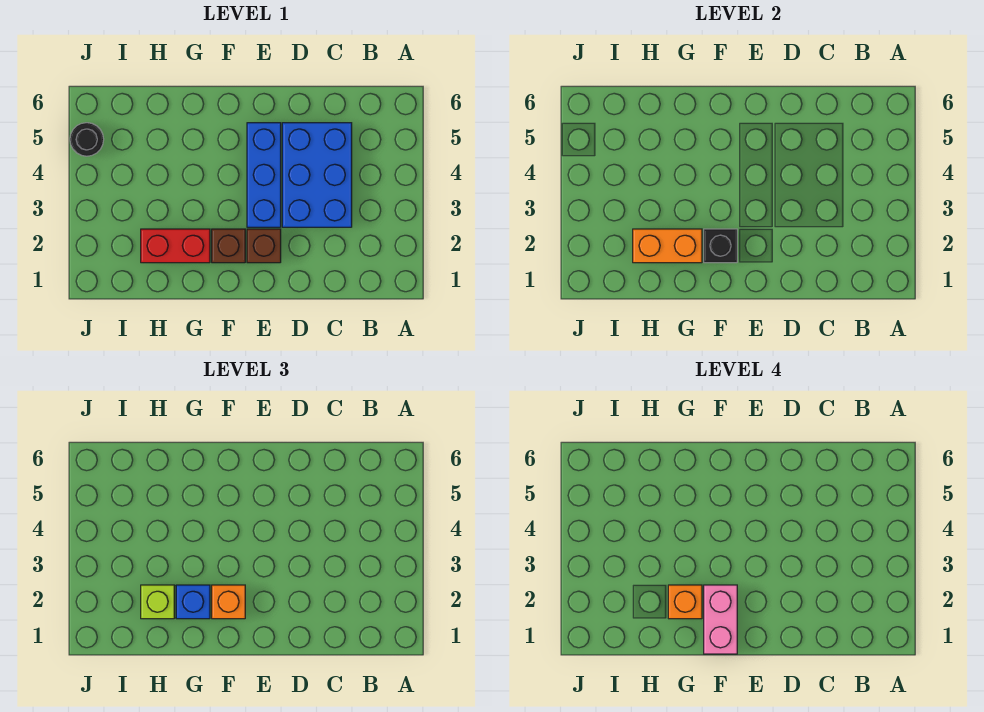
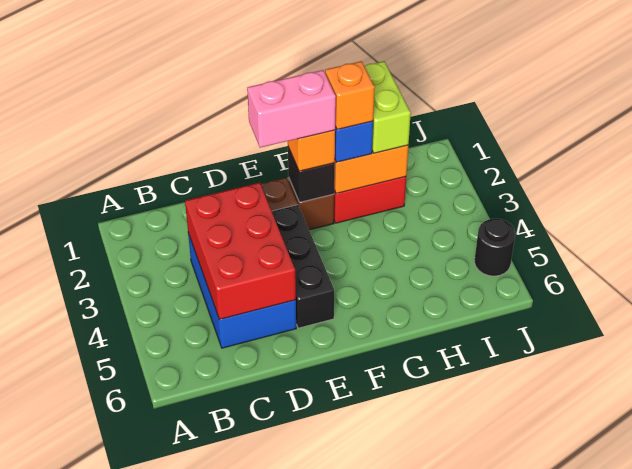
none -> red brick C3:D5 level 2
blue brick E3:E5 level 1 -> black brick E3:E5 level 1
pink brick F1:F2 level 4 -> pink brick E2:F2 level 4
lime brick H2 level 3 -> lime brick H1:H2 level 3

